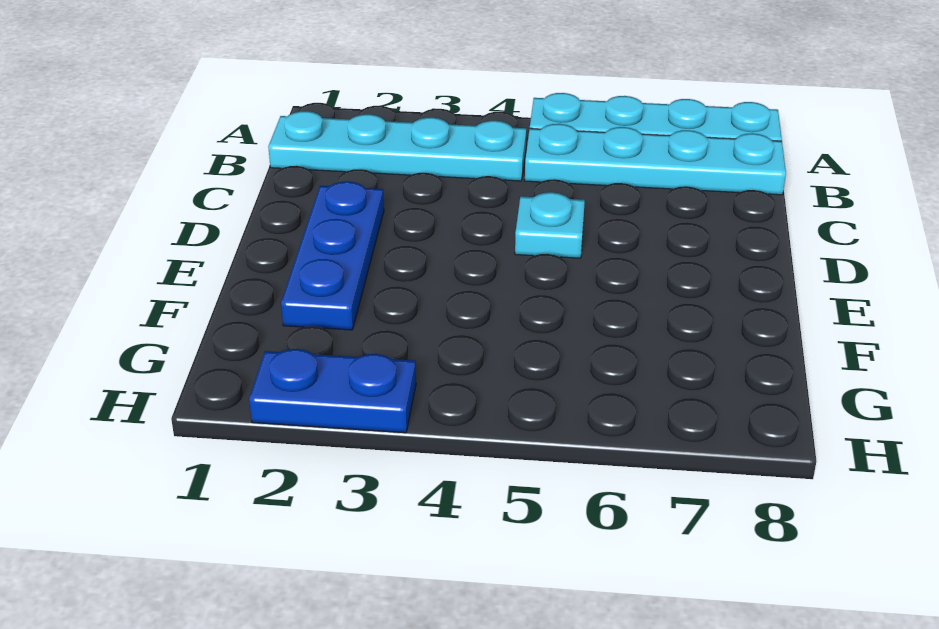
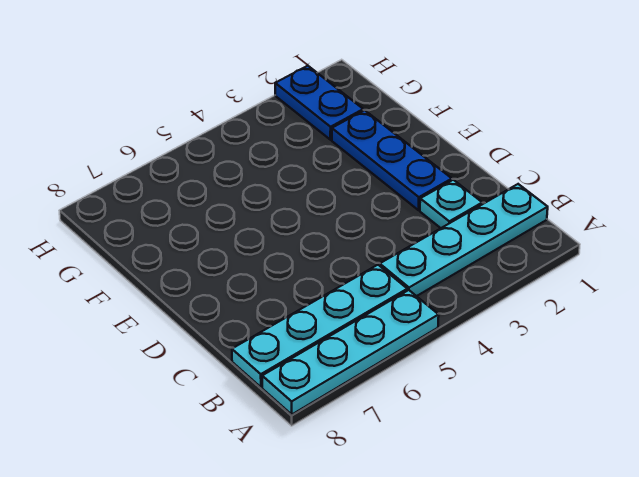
cyan plate D5 level 1 -> cyan plate C2 level 1
blue plate H2:H3 level 1 -> blue plate G2:H2 level 1

